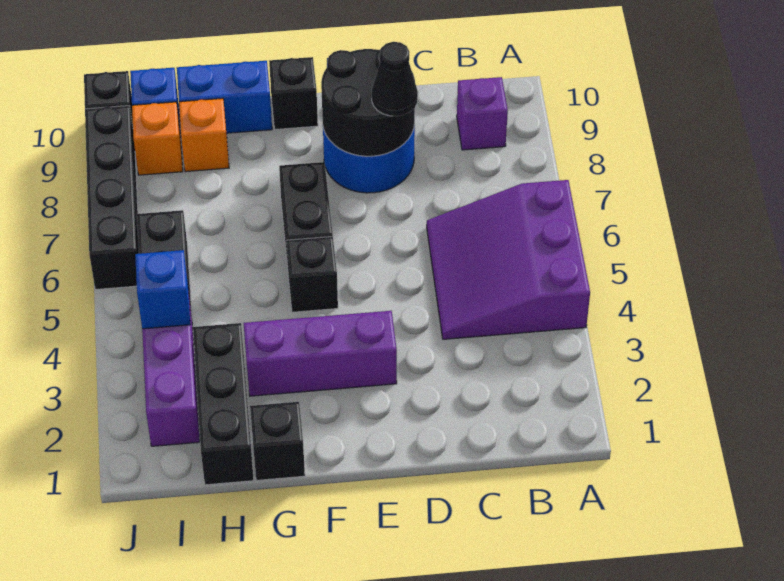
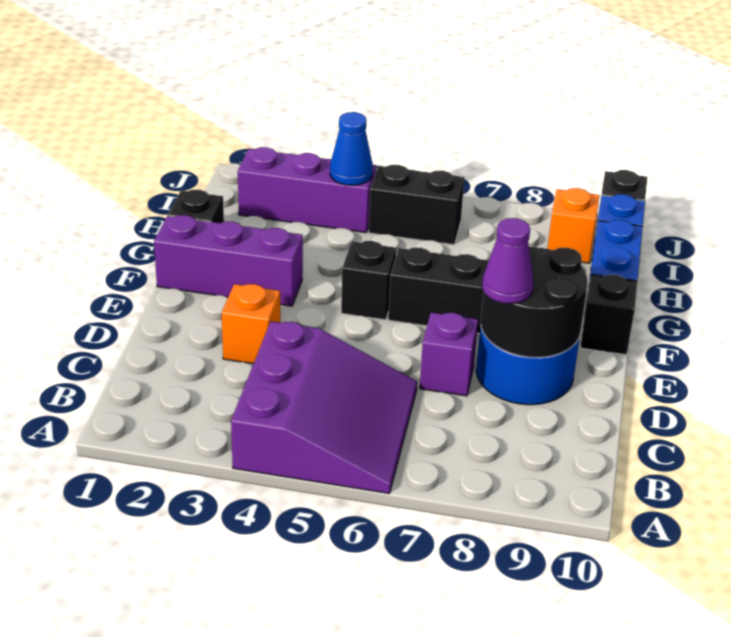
purple slope A4:C6 level 1 top A -> purple slope A4:C6 level 1 top 4
purple brick B9 level 1 -> purple brick D7 level 1
black cone D8 level 3 -> purple cone D8 level 3
purple brick E3:G3 level 1 -> purple brick F1:F3 level 1
black brick H1:H3 level 1 -> none
orange brick H9 level 1 -> orange brick D3 level 1
blue brick I4 level 2 -> blue cone I4 level 2
black brick J6:J9 level 1 -> none

